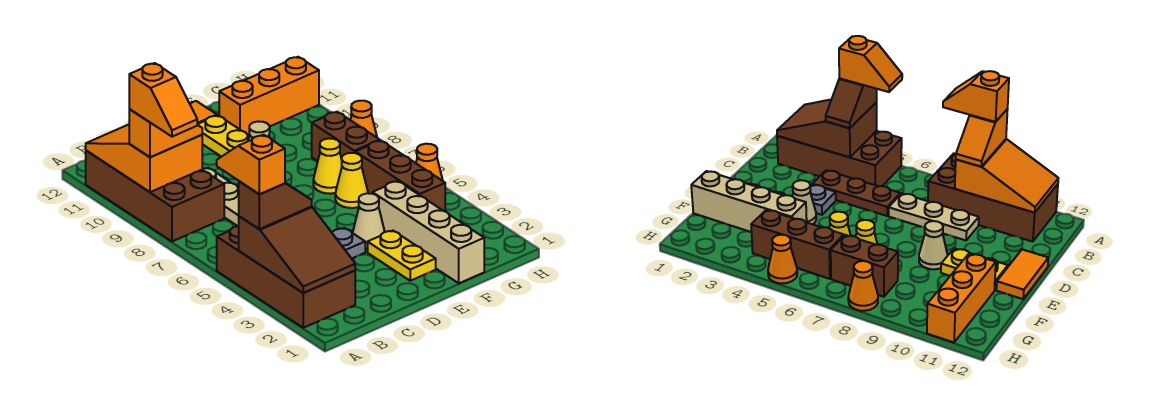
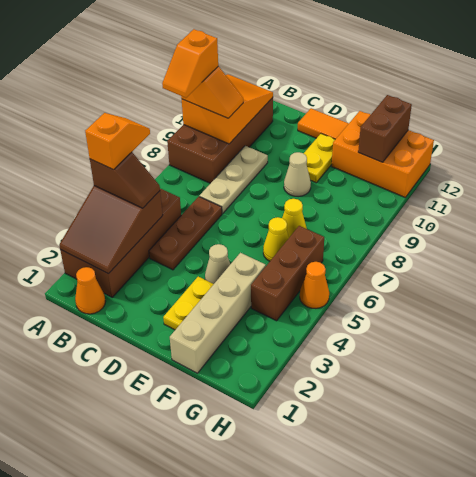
grey plate D4 level 1 -> none
orange brick F11:H11 level 1 -> orange brick F11:H12 level 1
brown brick G7:G8 level 1 -> brown brick G11:G12 level 2
orange cone H8 level 1 -> orange cone B1 level 1

